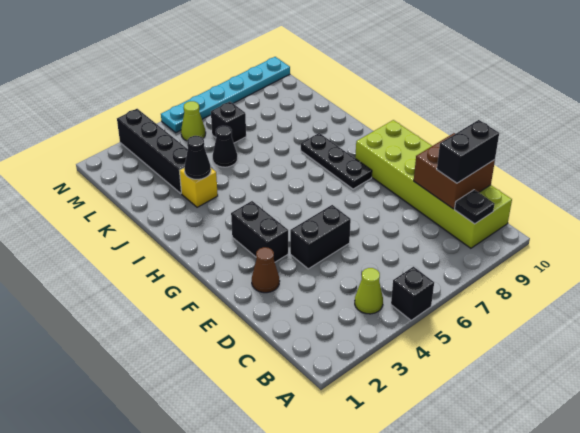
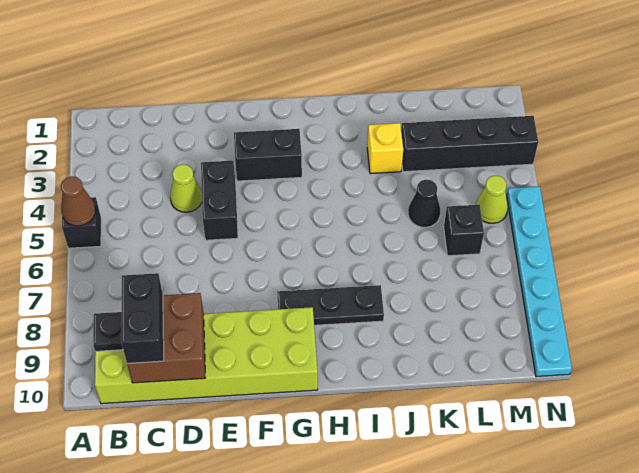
lime cone B4 level 1 -> lime cone D4 level 1
brown cone E2 level 1 -> brown cone A5 level 2
black cone J3 level 2 -> none

